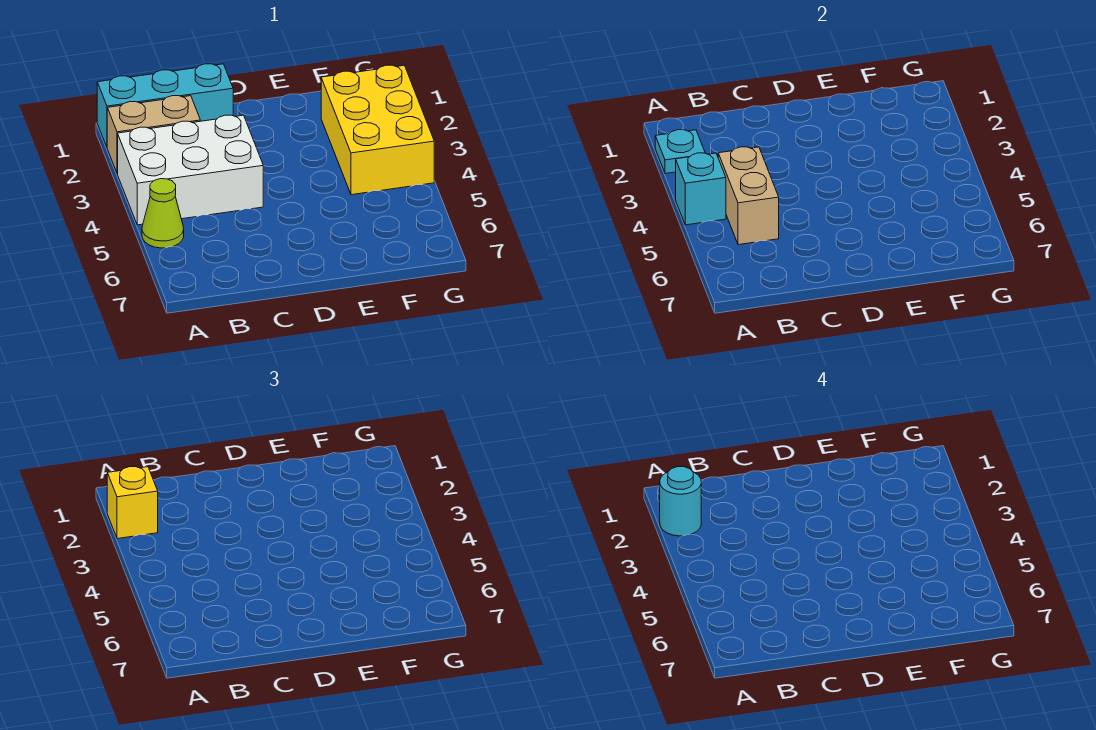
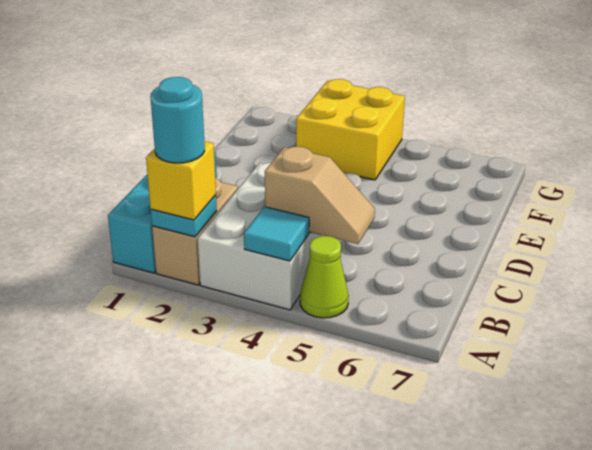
cyan brick A4 level 2 -> cyan tile A4 level 2
tan brick B4:B5 level 2 -> tan slope B4:B5 level 2 top 4
yellow brick F2:G4 level 1 -> yellow brick F3:G4 level 1

